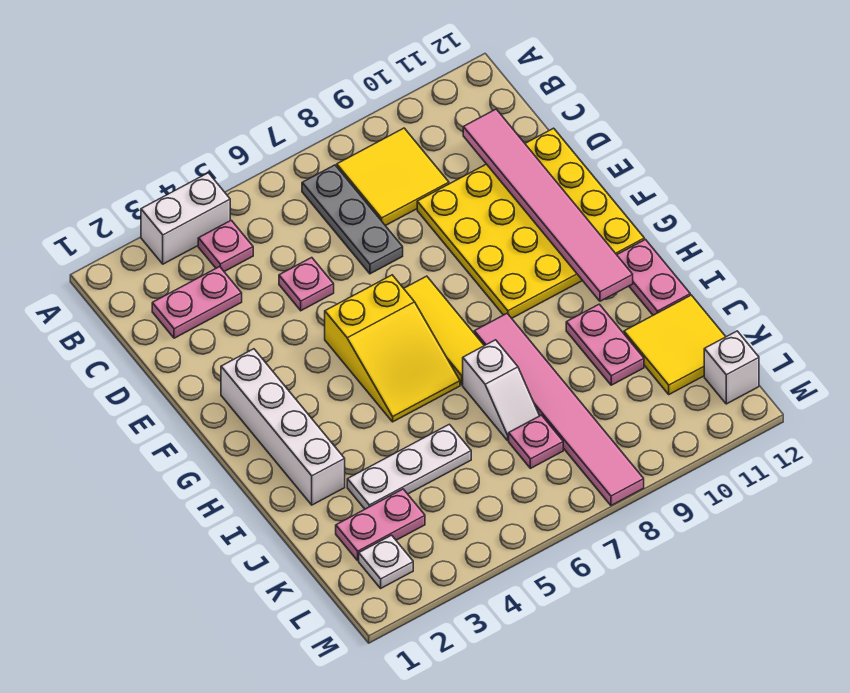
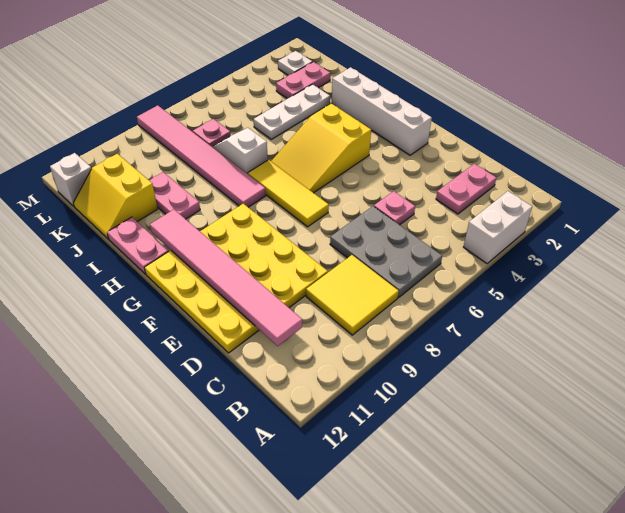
pink plate B4 level 1 -> none
grey plate B7:D7 level 1 -> grey plate B6:D7 level 1
yellow slope F5:H6 level 1 top F -> yellow slope G4:H6 level 1 top 4
yellow tile J11:K12 level 1 -> yellow slope J11:K12 level 1 top 11

